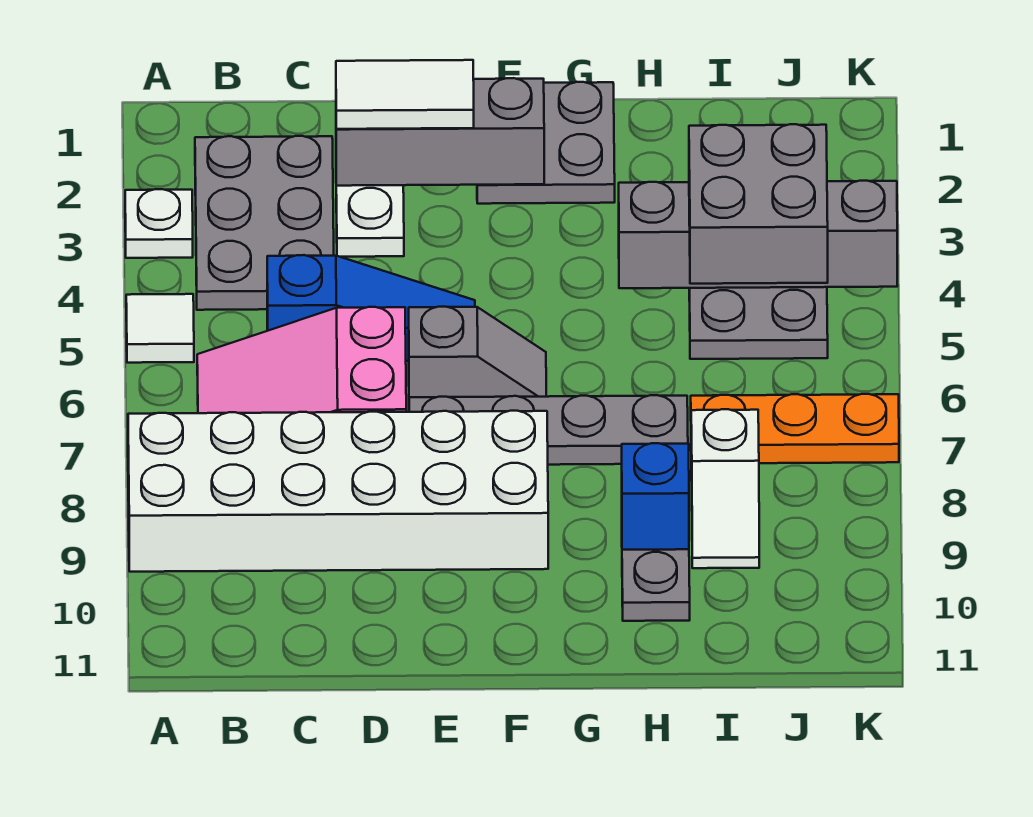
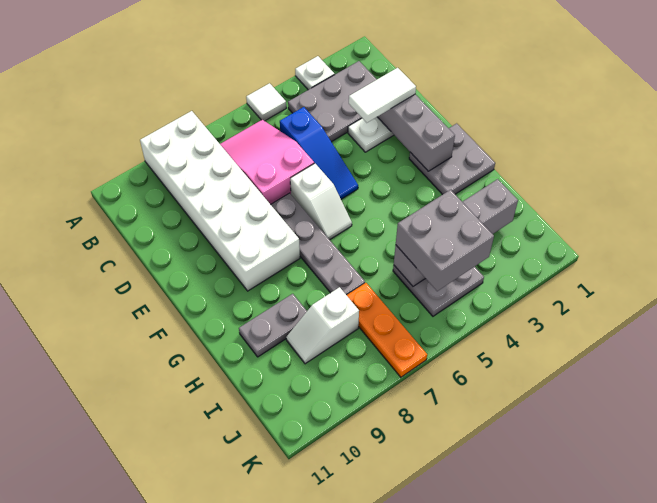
white tile D2:E2 level 3 -> white tile D2:D3 level 3
grey slope E6:F6 level 1 top E -> white slope E6:F6 level 1 top E
grey brick H4:K4 level 2 -> grey brick I2:I5 level 2
blue brick H9 level 2 -> none

